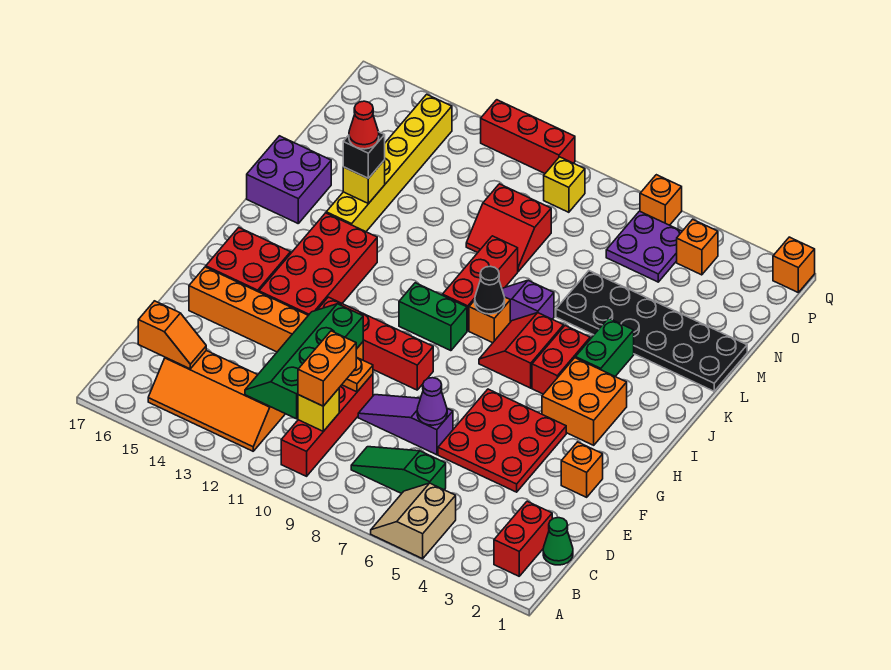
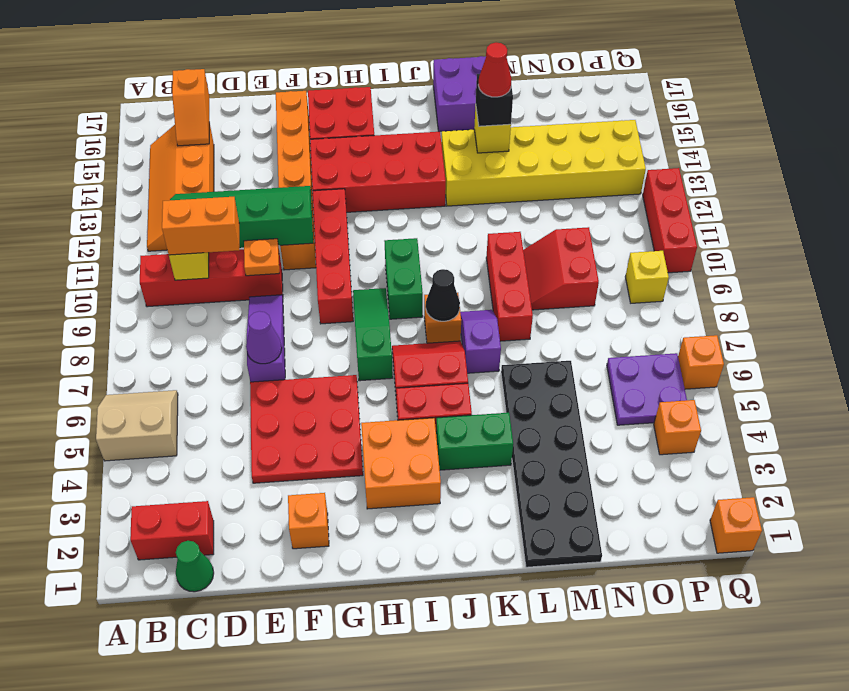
green slope C6:C8 level 1 top 6 -> green slope H7:H9 level 1 top 7
red brick J9:L9 level 1 -> red brick L8:L10 level 1
yellow brick K14:P14 level 1 -> yellow brick K13:P14 level 1

